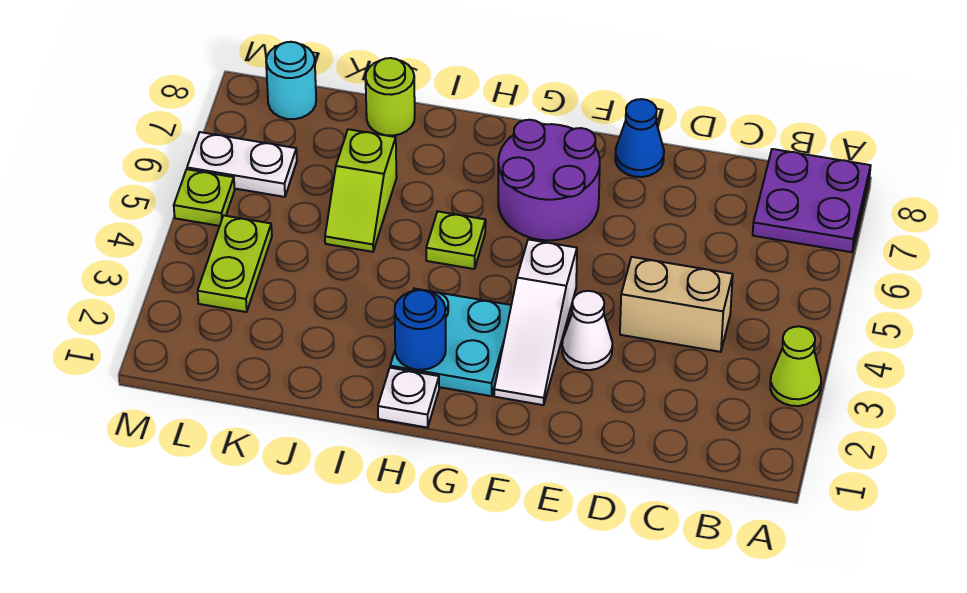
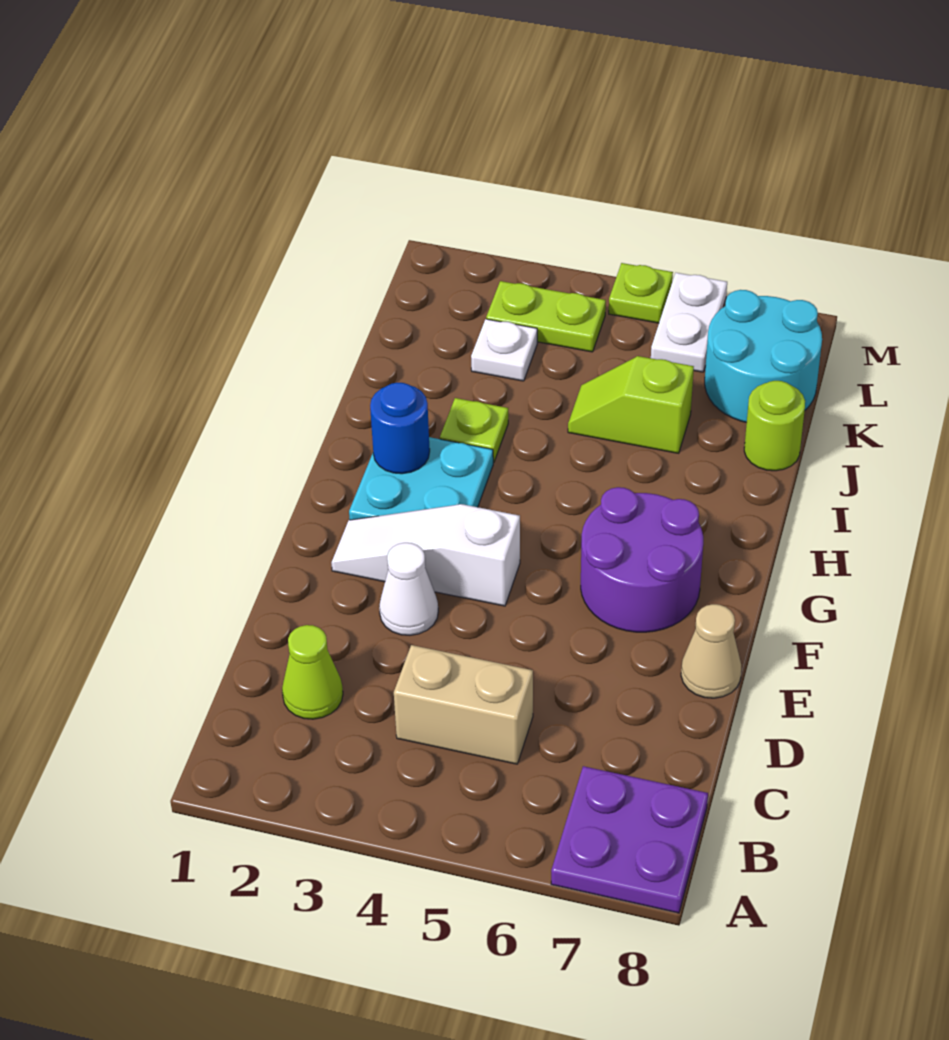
lime cone A3 level 1 -> lime cone C2 level 1
tan brick C4:D4 level 1 -> tan brick C4:C5 level 1
blue cone E8 level 1 -> tan cone E8 level 1
white plate H1 level 1 -> white plate K3 level 1
lime plate H5 level 1 -> lime plate I3 level 1
cyan round brick L8 level 1 -> cyan round brick K7:L8 level 1

